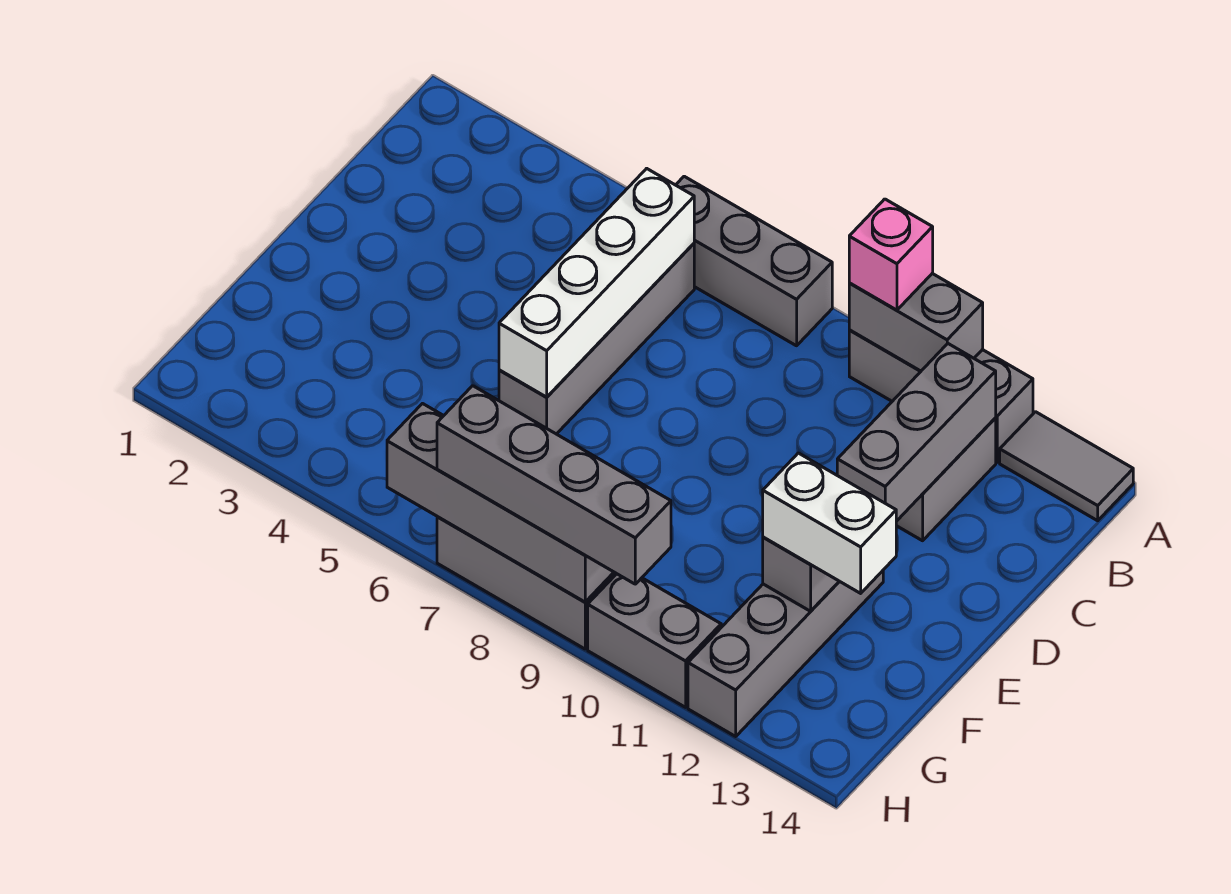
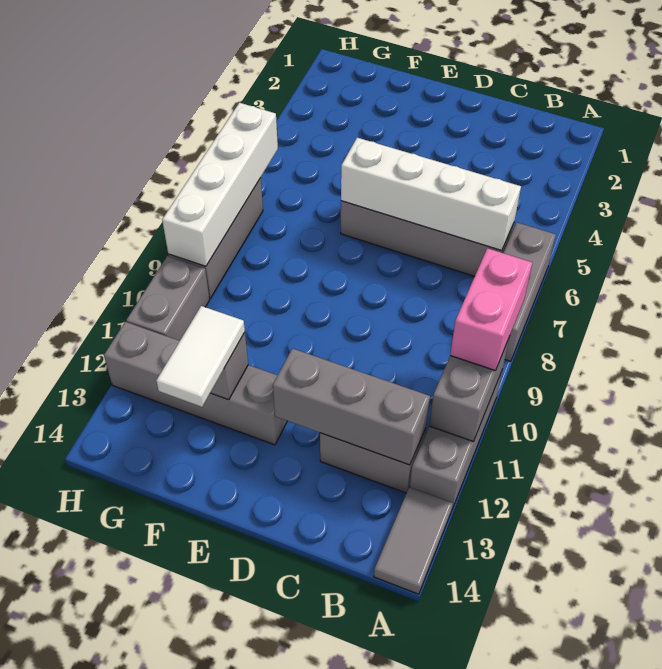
pink brick A10 level 3 -> pink brick A9:A10 level 3
white brick F12:F13 level 3 -> white tile F12:F13 level 3
grey brick H6:H9 level 2 -> white brick H6:H9 level 2
grey brick H7:H10 level 3 -> none

